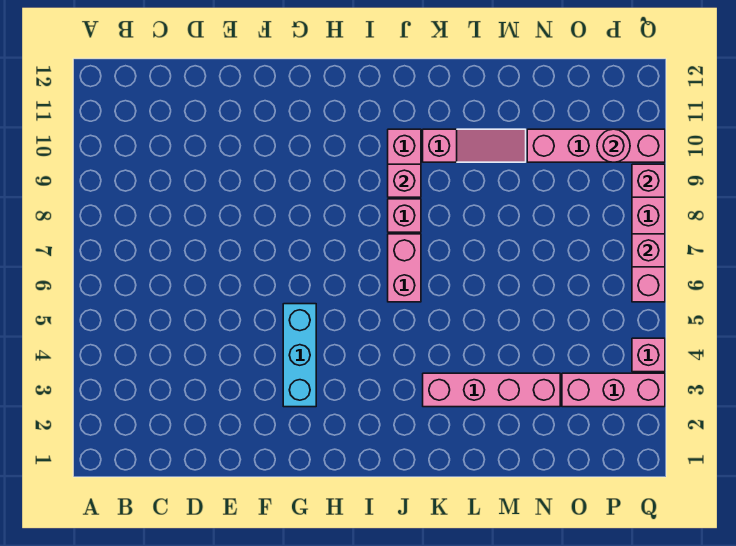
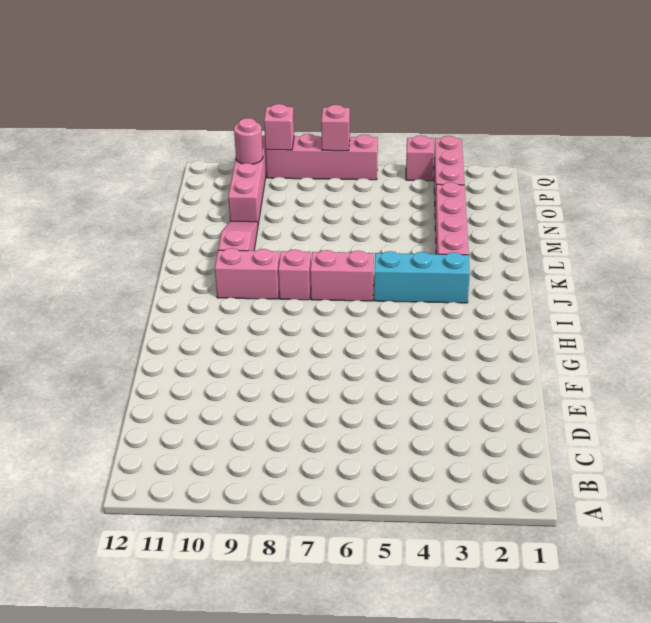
cyan brick G3:G5 level 1 -> cyan brick J3:J5 level 1
pink brick J9 level 2 -> none

